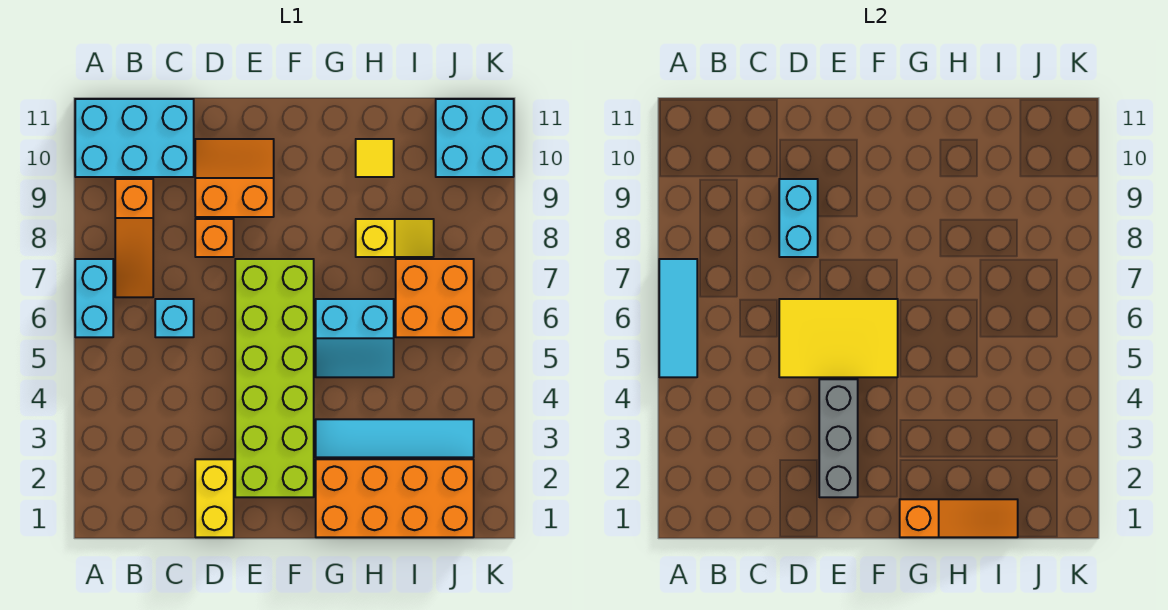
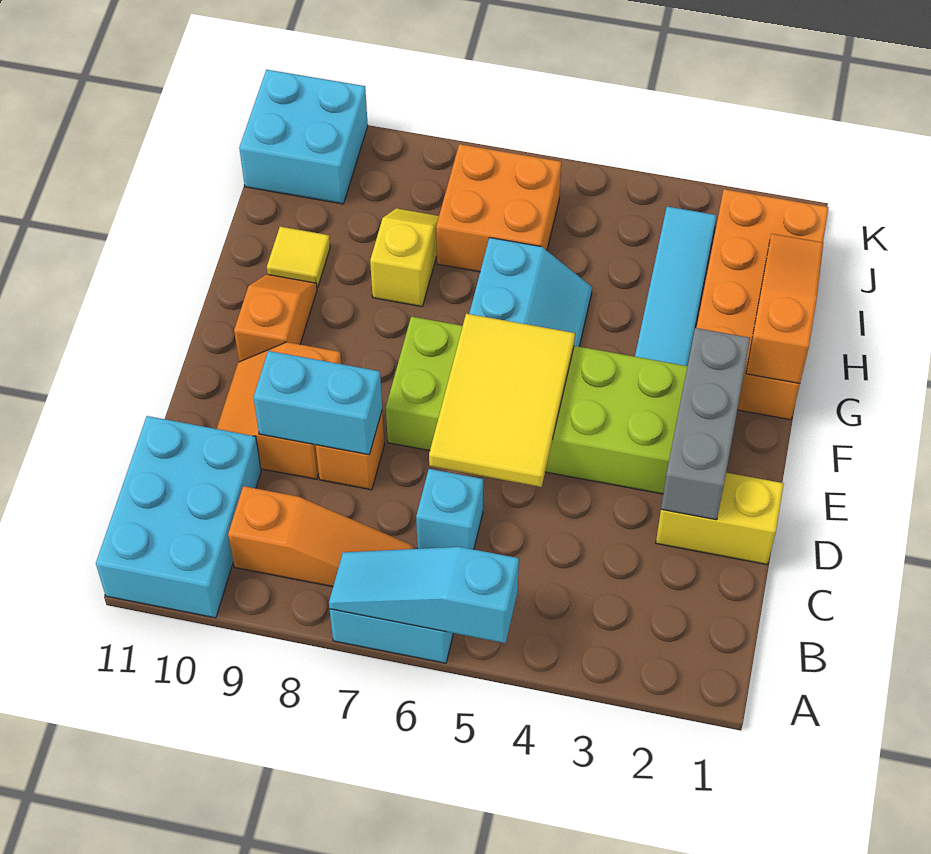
cyan tile A5:A7 level 2 -> cyan slope A5:A7 level 2 top 5
grey brick E2:E4 level 2 -> grey brick D2:F2 level 2
none -> orange slope F10:G10 level 1 top F

